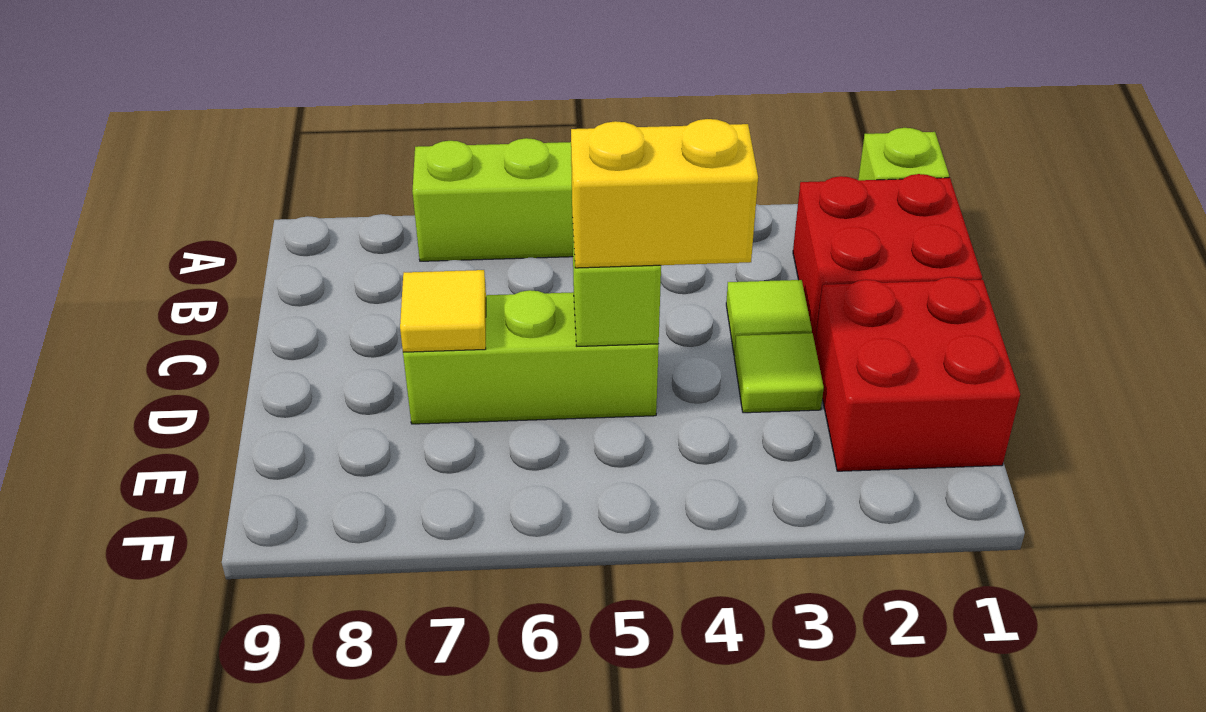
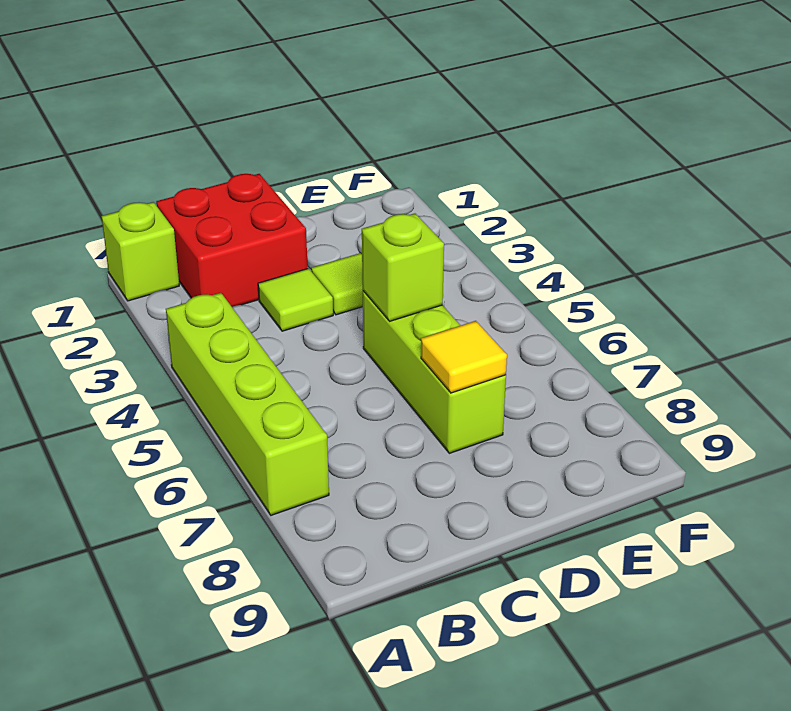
red brick D1:E2 level 1 -> none
yellow brick D4:D5 level 3 -> none

